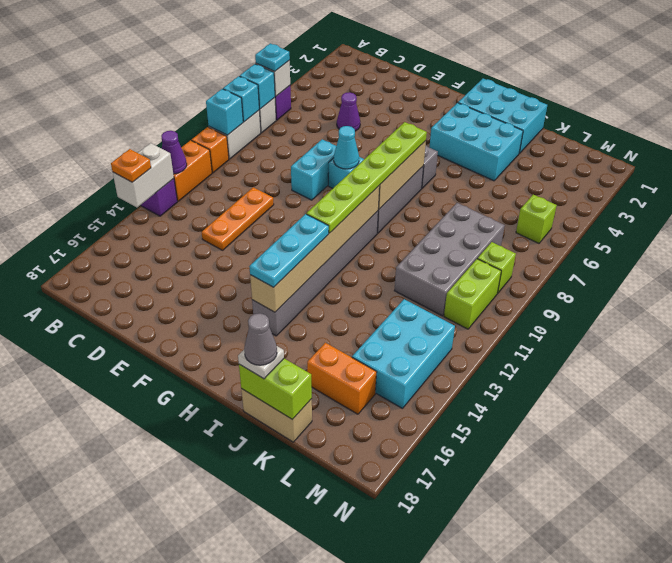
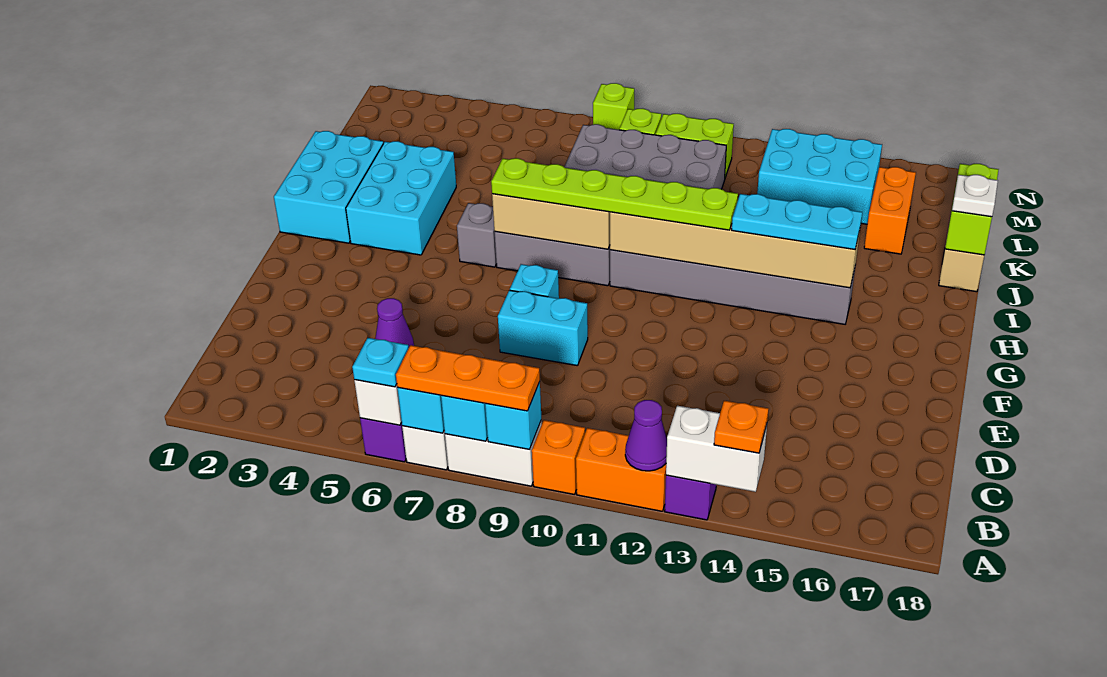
orange plate D11:D13 level 1 -> orange plate A7:A9 level 3
cyan cone F8 level 2 -> none
grey cone J18 level 4 -> none
lime brick M6 level 1 -> lime brick N8 level 1

